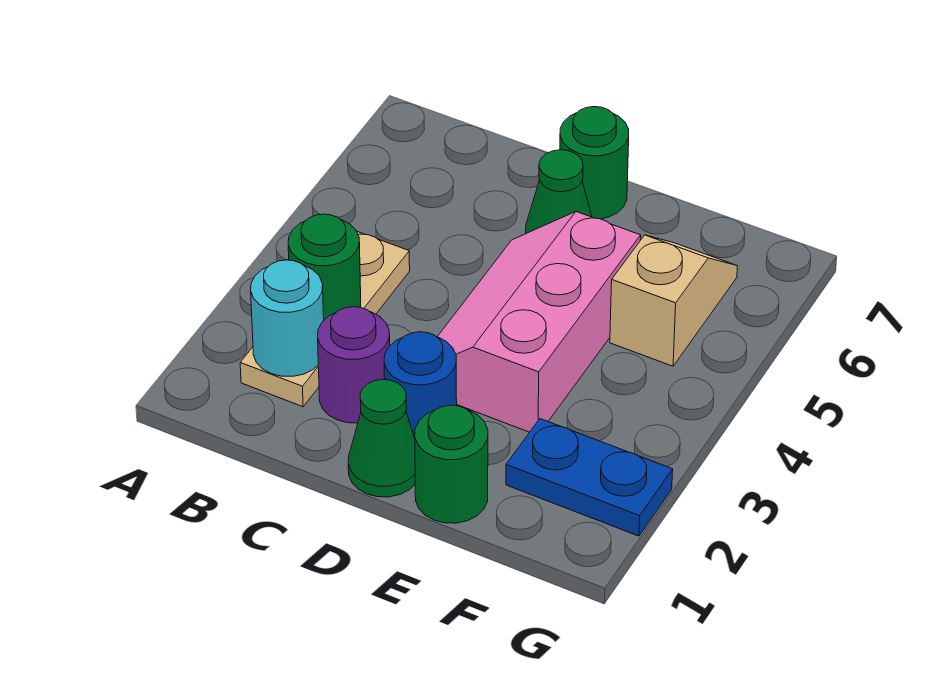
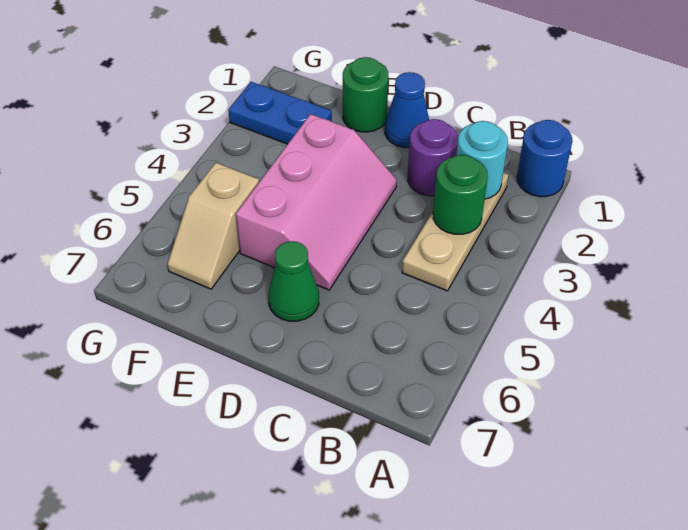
green cone D1 level 1 -> blue cone D1 level 1
blue round brick D2 level 1 -> blue round brick A1 level 1
green round brick D7 level 1 -> none

